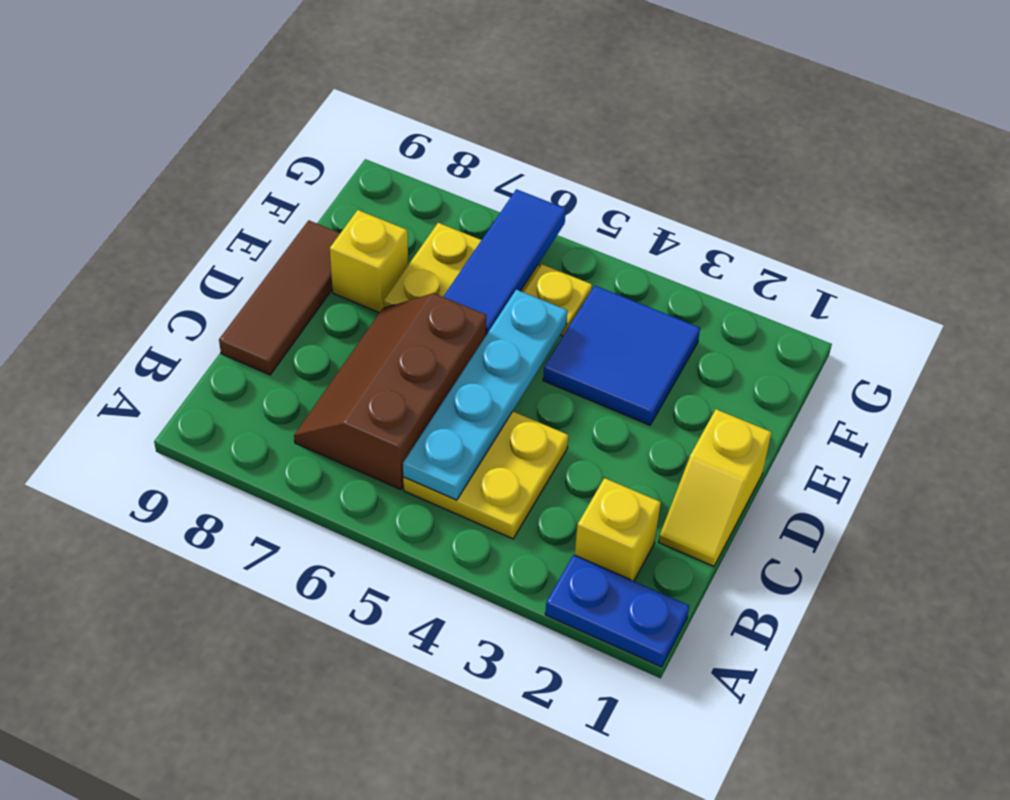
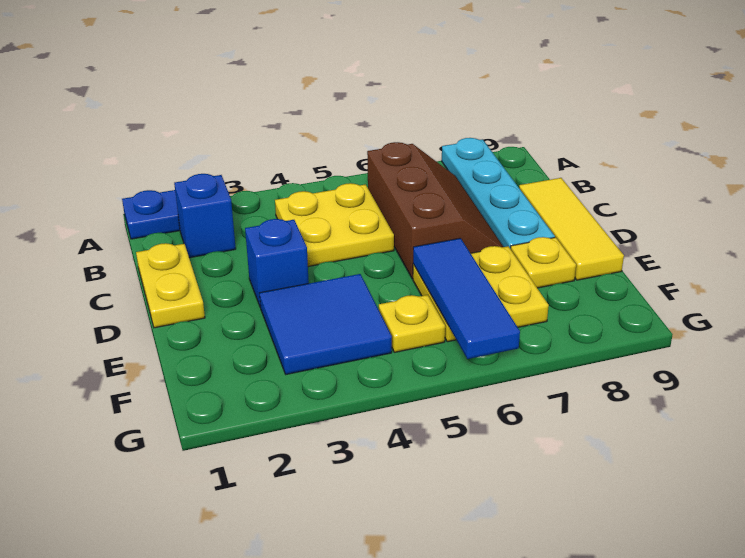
yellow brick B2 level 1 -> blue brick B2 level 1
cyan plate B5:E5 level 2 -> cyan plate A8:D8 level 1
yellow slope C1:D1 level 1 top D -> yellow plate C1:D1 level 1
brown tile C9:E9 level 1 -> yellow tile C9:E9 level 1
none -> blue brick D3 level 1
yellow brick E8 level 1 -> yellow plate E8 level 1

